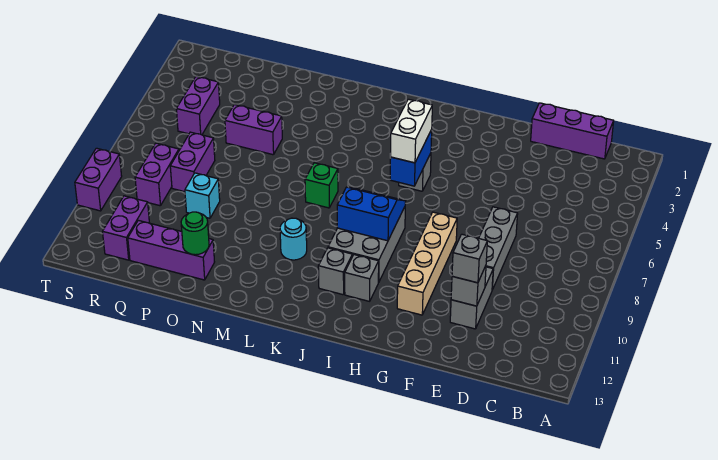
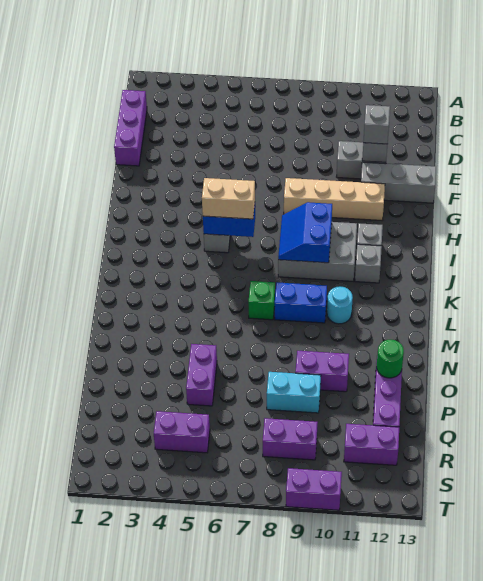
grey brick E7:E9 level 1 -> grey brick F11:F13 level 1
white brick I5:I6 level 3 -> tan brick I5:I6 level 3
none -> blue brick L8:L9 level 1
cyan brick P9 level 1 -> cyan brick P8:P9 level 1
purple brick Q7:Q8 level 1 -> purple brick O9:O10 level 1

